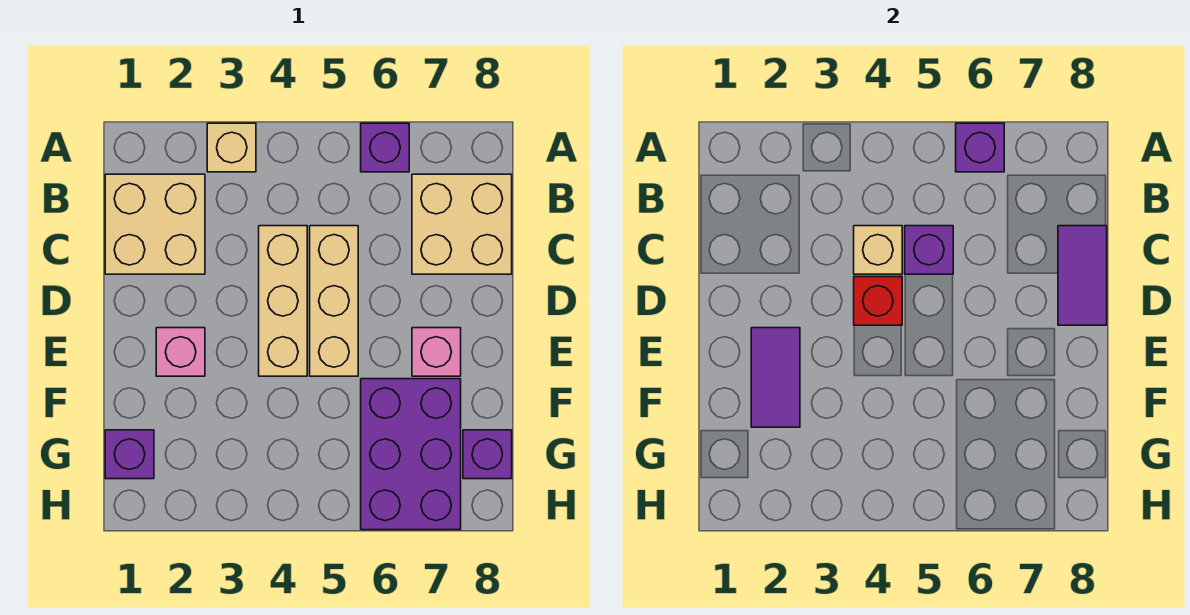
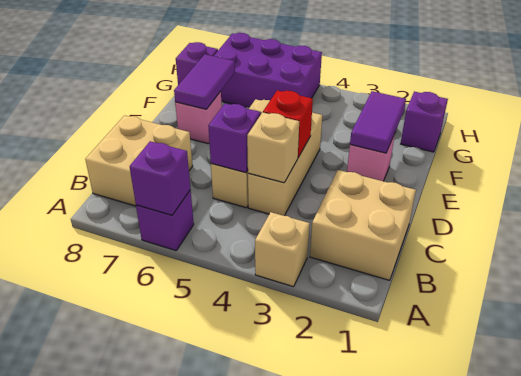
purple tile C8:D8 level 2 -> purple tile E7:F7 level 2
purple brick F6:H7 level 1 -> purple brick G5:H7 level 1

